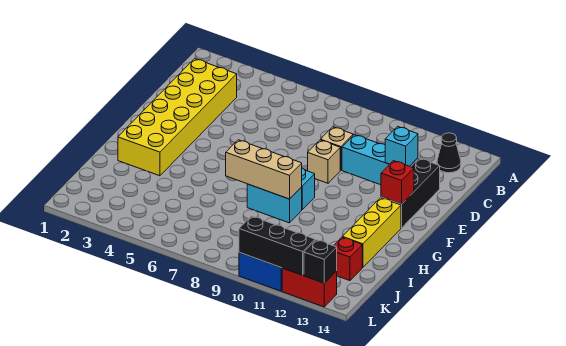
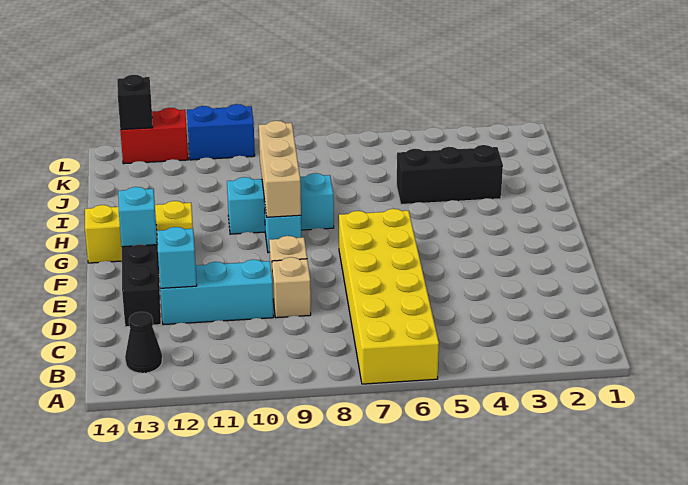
yellow brick C2:H3 level 1 -> yellow brick A6:F7 level 1
red brick F13 level 2 -> cyan brick F13 level 2
yellow brick G13:I13 level 1 -> yellow brick G12:G14 level 1
tan brick H7:H9 level 2 -> tan brick G9:I9 level 2
cyan brick H8:H9 level 1 -> cyan brick H8:H10 level 1
red brick J13 level 1 -> none
black brick L10:L12 level 2 -> black brick I3:I5 level 1

